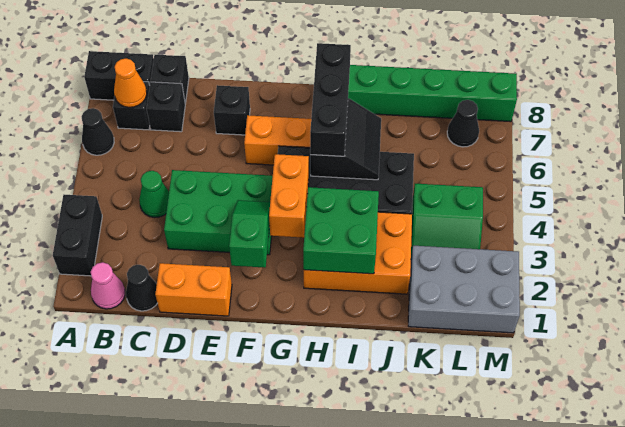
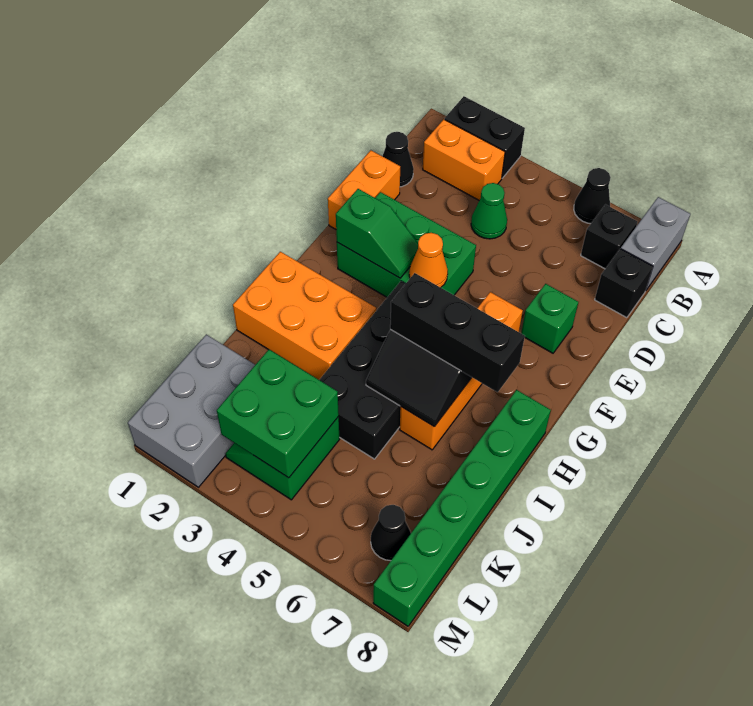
black brick A8:B8 level 1 -> grey brick A8:B8 level 1
pink cone B1 level 1 -> none
orange cone B7 level 2 -> orange cone F4 level 2
black brick C7 level 1 -> none
green brick D3:F4 level 1 -> green brick E2:F4 level 1
black brick E7 level 1 -> green brick E7 level 1
orange brick G3:G4 level 2 -> orange brick B2:B3 level 1
orange brick H2:J3 level 1 -> orange brick H1:I3 level 1
green brick H2:I3 level 2 -> green brick K3:L4 level 2

